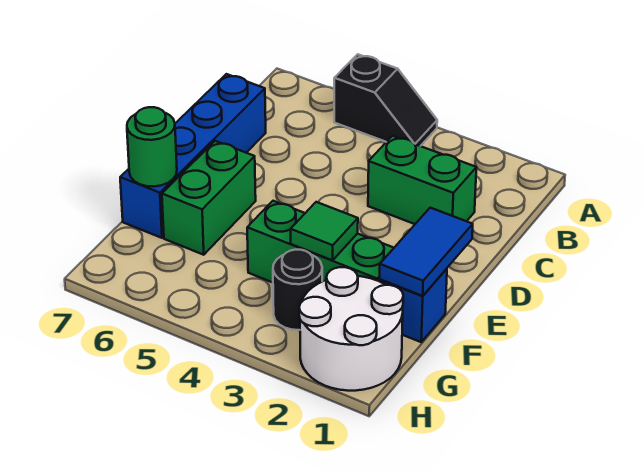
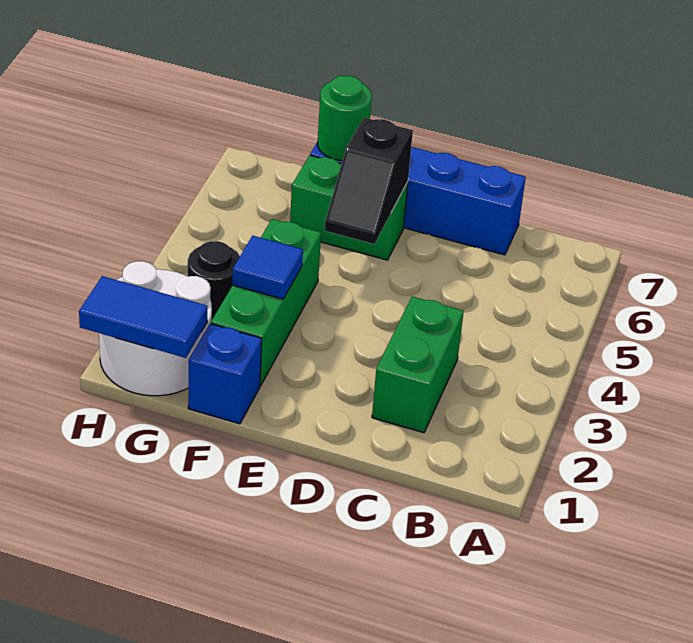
black slope A4:A5 level 1 top 5 -> black slope E5:E6 level 2 top 6
blue tile E1:F1 level 2 -> blue tile G1:H1 level 2
green tile F3 level 2 -> blue tile F3 level 2

